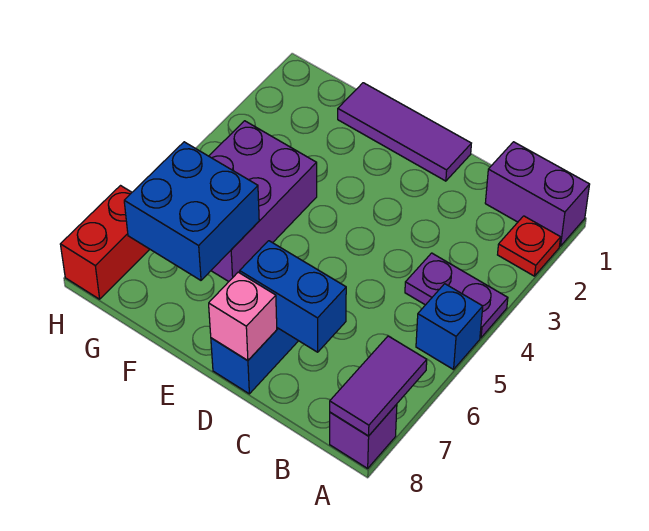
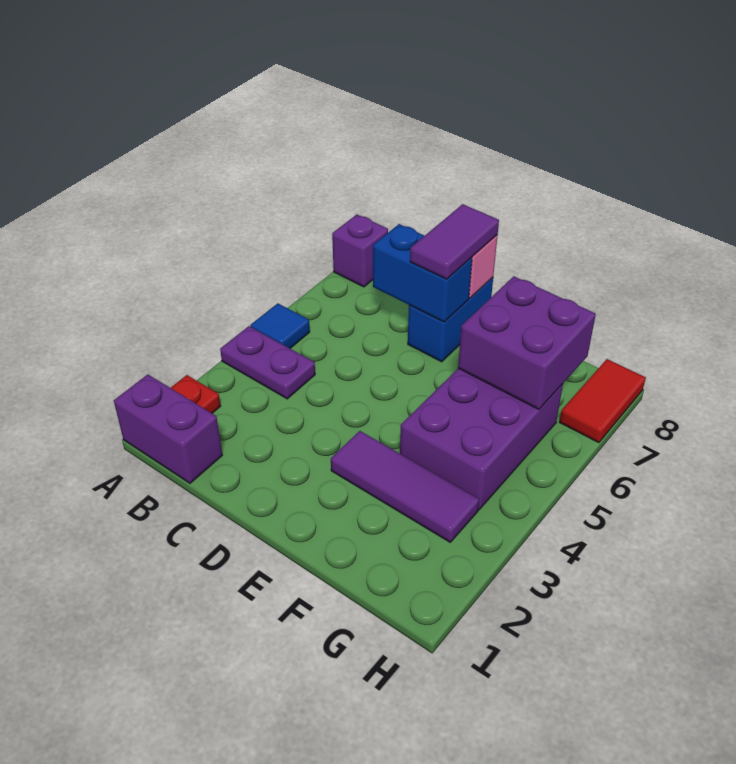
blue brick A5 level 1 -> blue tile A5 level 1
purple tile A7:A8 level 2 -> purple tile D7:D8 level 3
purple tile D1:F1 level 1 -> purple tile E3:G3 level 1
blue brick F6:G7 level 2 -> purple brick F6:G7 level 2
red brick H7:H8 level 1 -> red tile H7:H8 level 1

